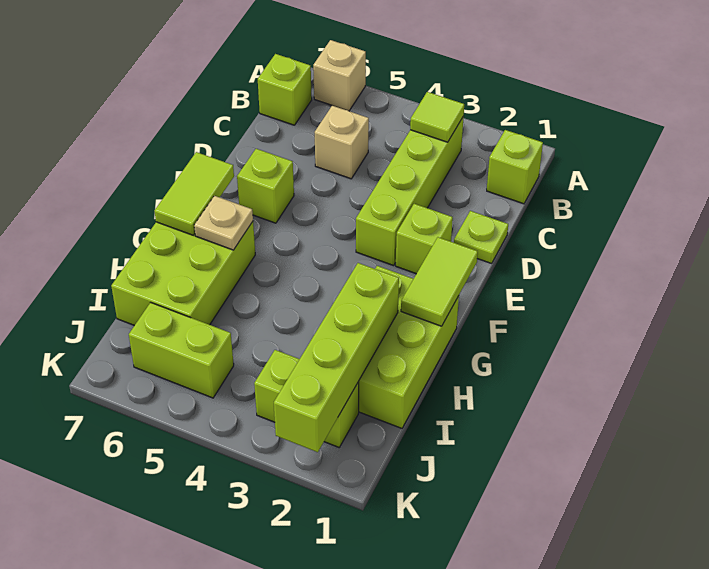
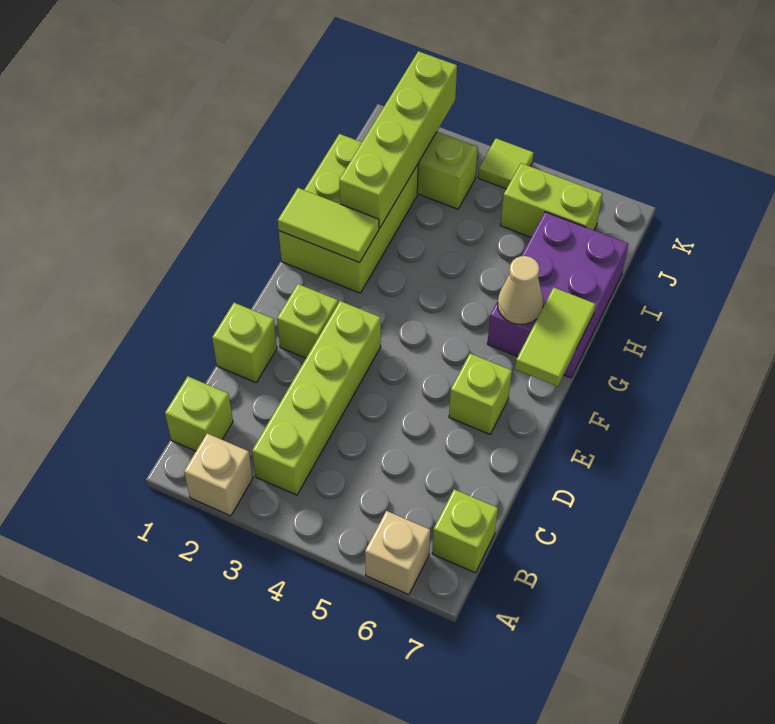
lime tile B3 level 2 -> lime tile K4 level 1
tan brick C5 level 1 -> tan brick A2 level 1
lime plate D1 level 1 -> lime brick D1 level 1
lime tile F1:G1 level 2 -> lime tile G1:G2 level 2
lime brick G6:I7 level 1 -> purple brick G6:I7 level 1
tan plate G6 level 2 -> tan cone G6 level 2

